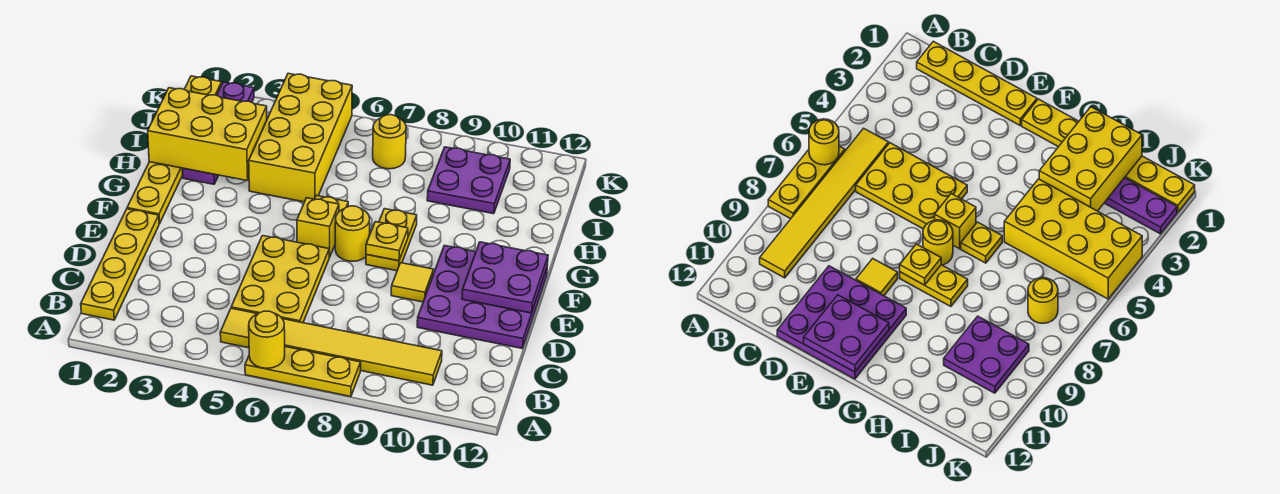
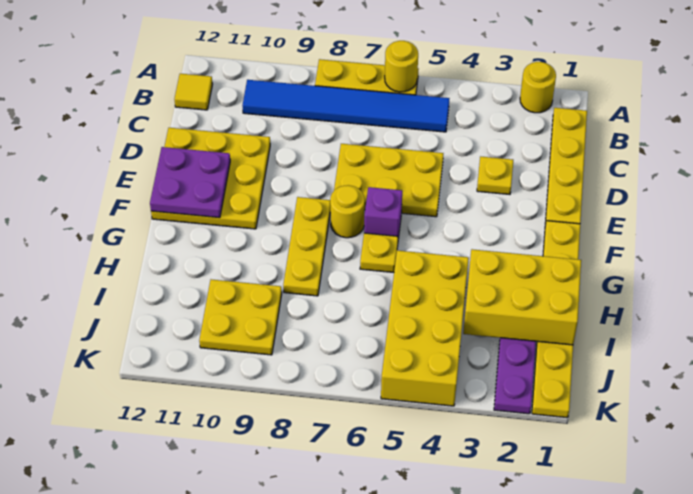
yellow tile B5:B10 level 1 -> blue tile B5:B10 level 1
yellow plate C5:E6 level 1 -> yellow plate D5:E7 level 1
purple plate D10:F12 level 1 -> yellow plate D10:F12 level 1
yellow tile E9 level 1 -> yellow tile B12 level 1
yellow brick F6 level 1 -> purple brick F6 level 1
yellow plate F8:G8 level 1 -> yellow plate F8:H8 level 1
yellow plate F8 level 2 -> yellow plate D3 level 1
purple plate I9:J10 level 1 -> yellow plate I9:J10 level 1
yellow round brick J7 level 1 -> yellow round brick A2 level 1

